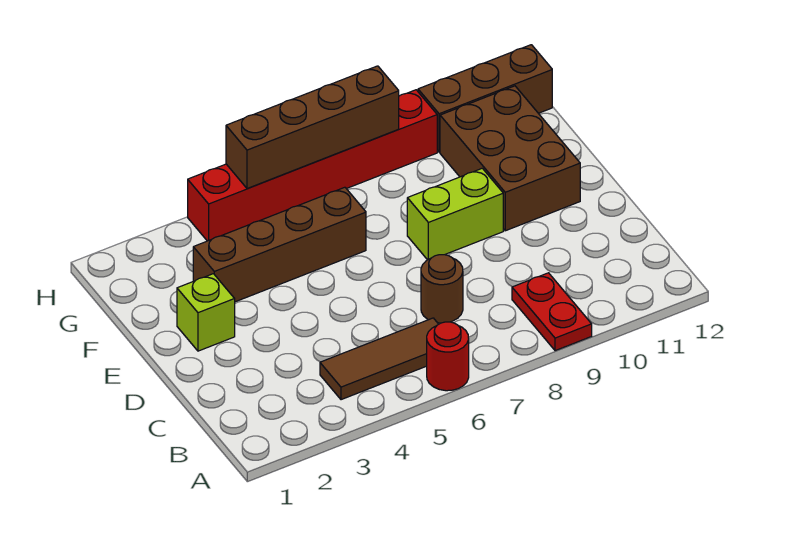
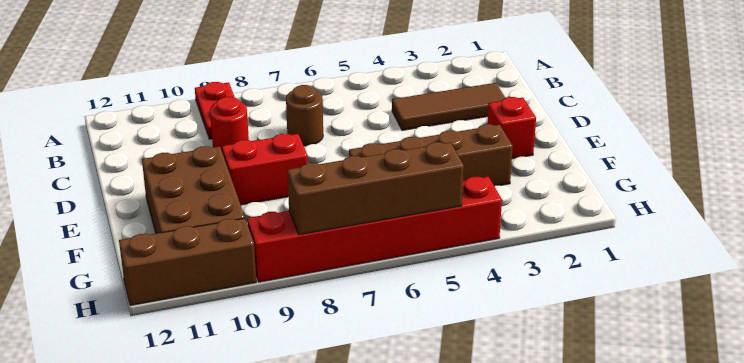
red round brick A6 level 1 -> red round brick C9 level 1
brown tile B4:B6 level 1 -> brown tile C2:C4 level 1
lime brick E2 level 1 -> red brick E2 level 1
lime brick E8:E9 level 1 -> red brick E8:E9 level 1

